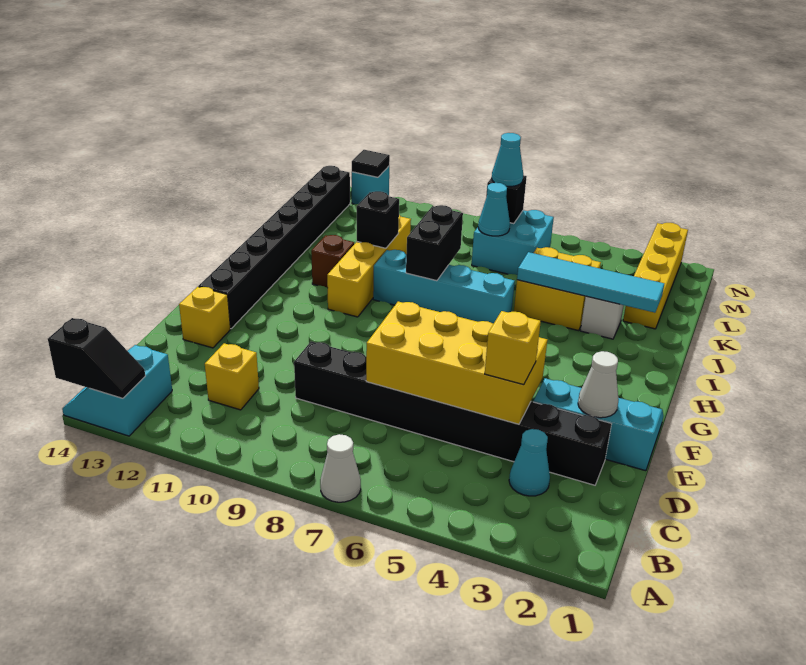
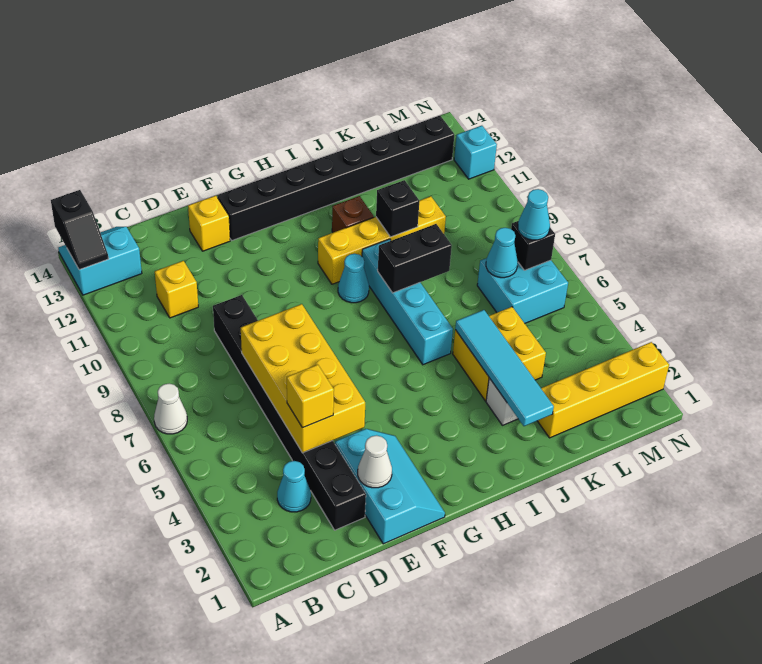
none -> cyan cone H9 level 1
black tile N12 level 2 -> none

